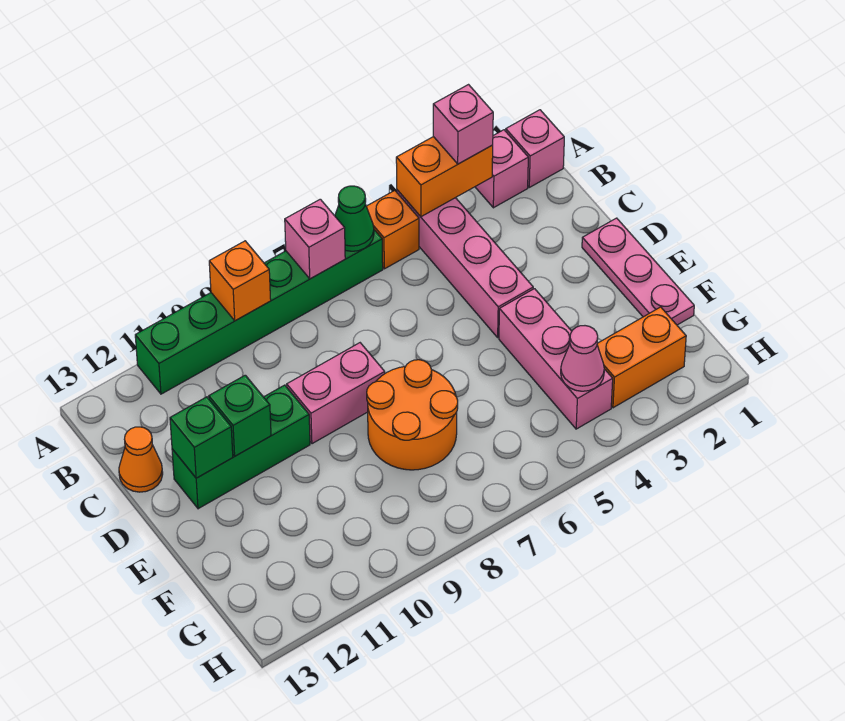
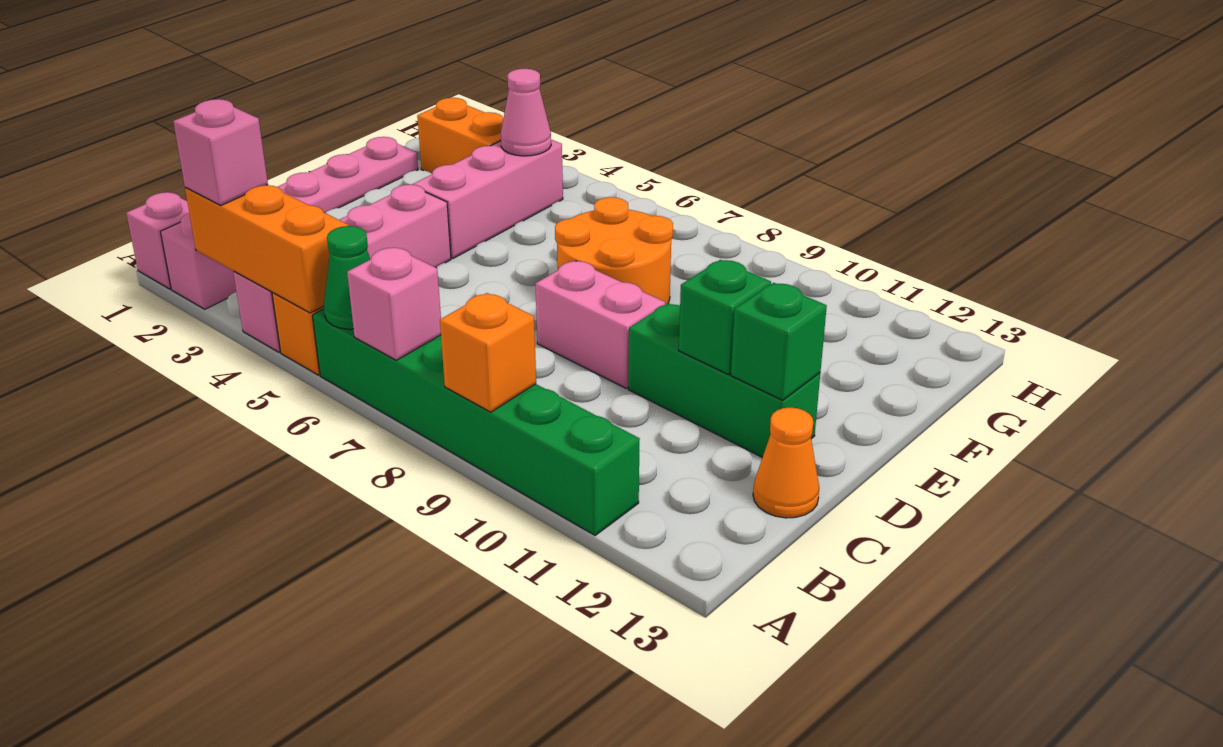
orange brick A3:A4 level 2 -> orange brick A3:A5 level 2

